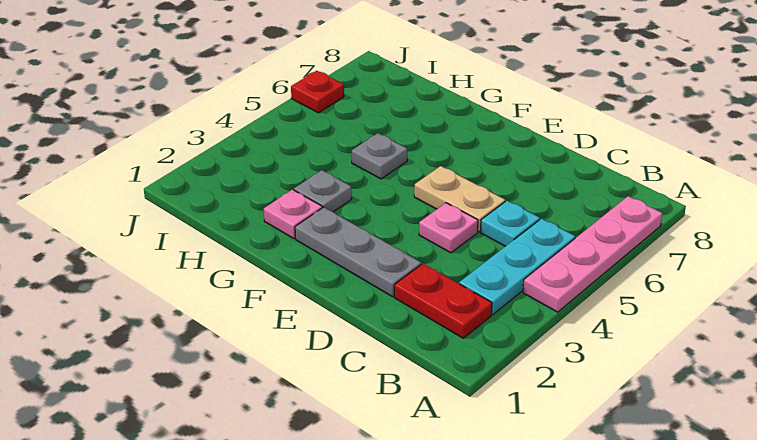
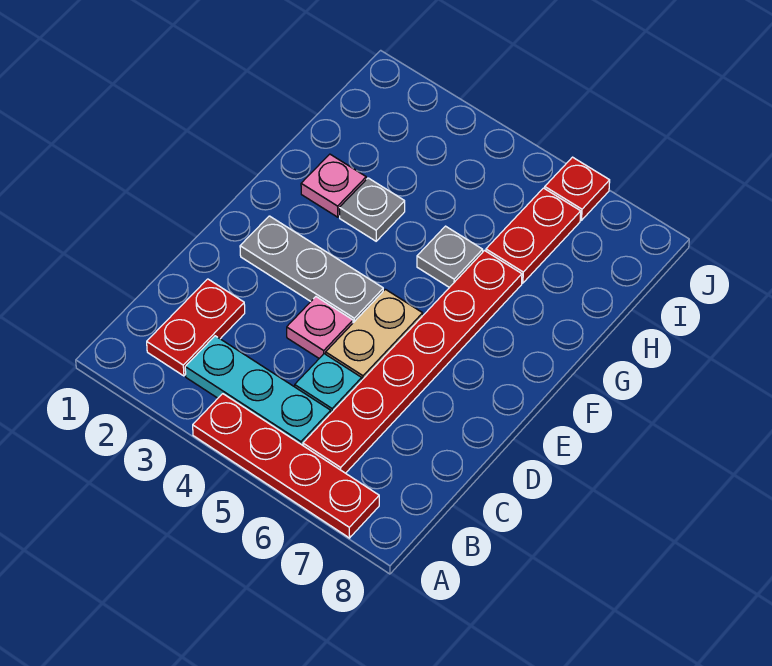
pink plate A4:A7 level 1 -> red plate A4:A7 level 1
none -> red plate B6:G6 level 1
grey plate D2:F2 level 1 -> grey plate E2:E4 level 1
none -> red plate H6:I6 level 1

